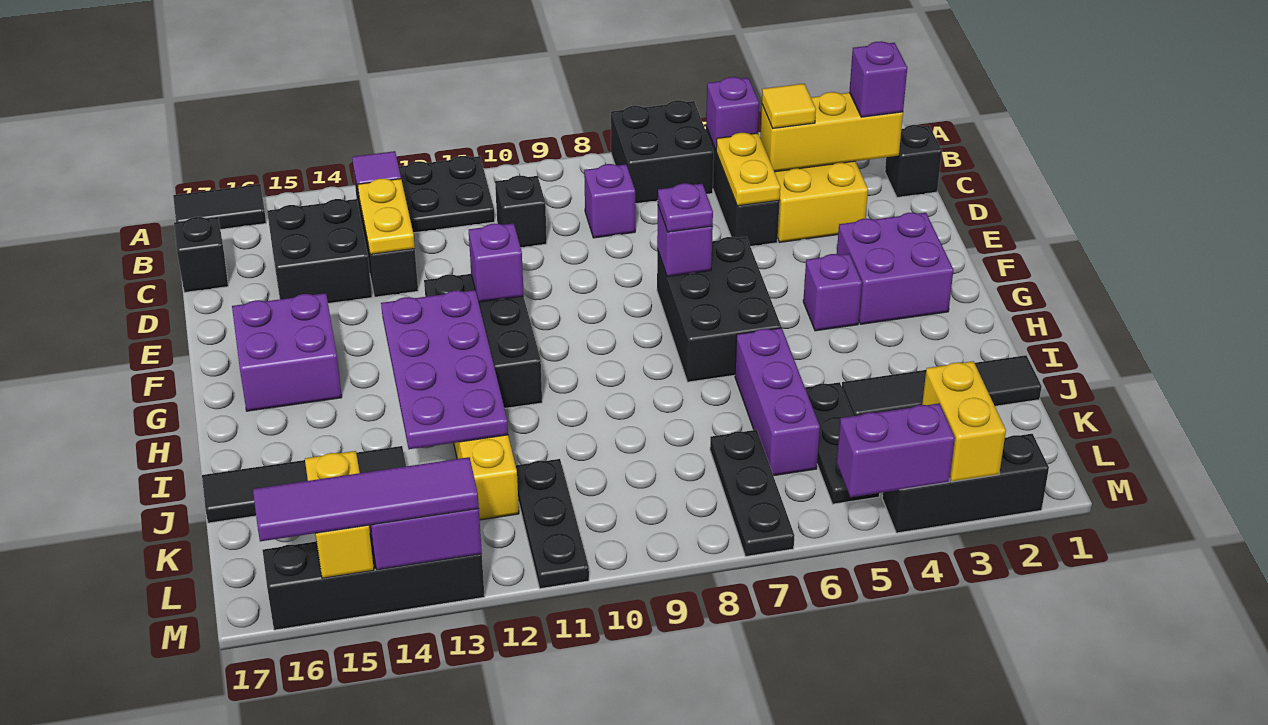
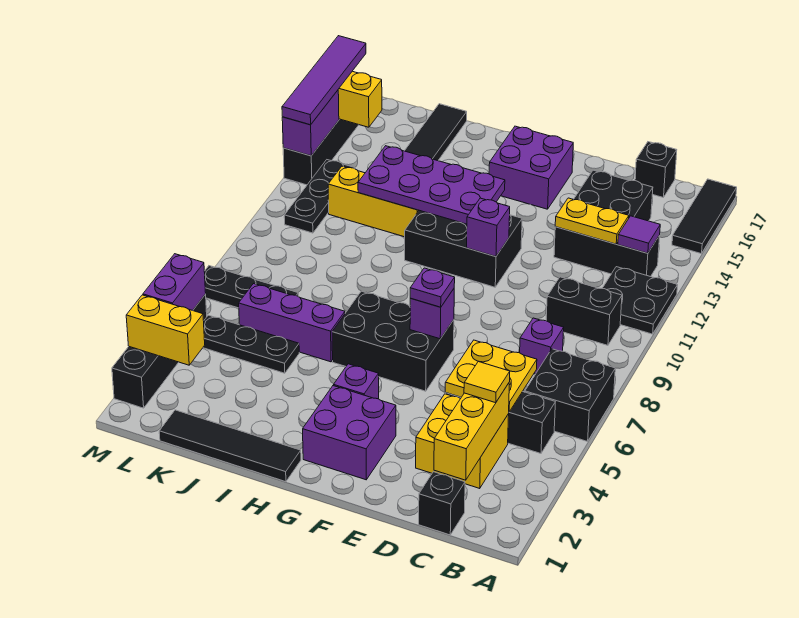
black tile A16:A17 level 1 -> black tile A15:A17 level 1
purple brick B5 level 2 -> none
purple brick C2 level 3 -> none
yellow plate C5:D5 level 2 -> yellow plate C5:D6 level 2
black brick C10 level 1 -> black brick B10:C10 level 1
black tile J1:J4 level 1 -> black tile H1:K1 level 1
black plate K11:M11 level 1 -> black plate L11:L13 level 1
black brick M2:M4 level 1 -> black brick M2:M5 level 1

